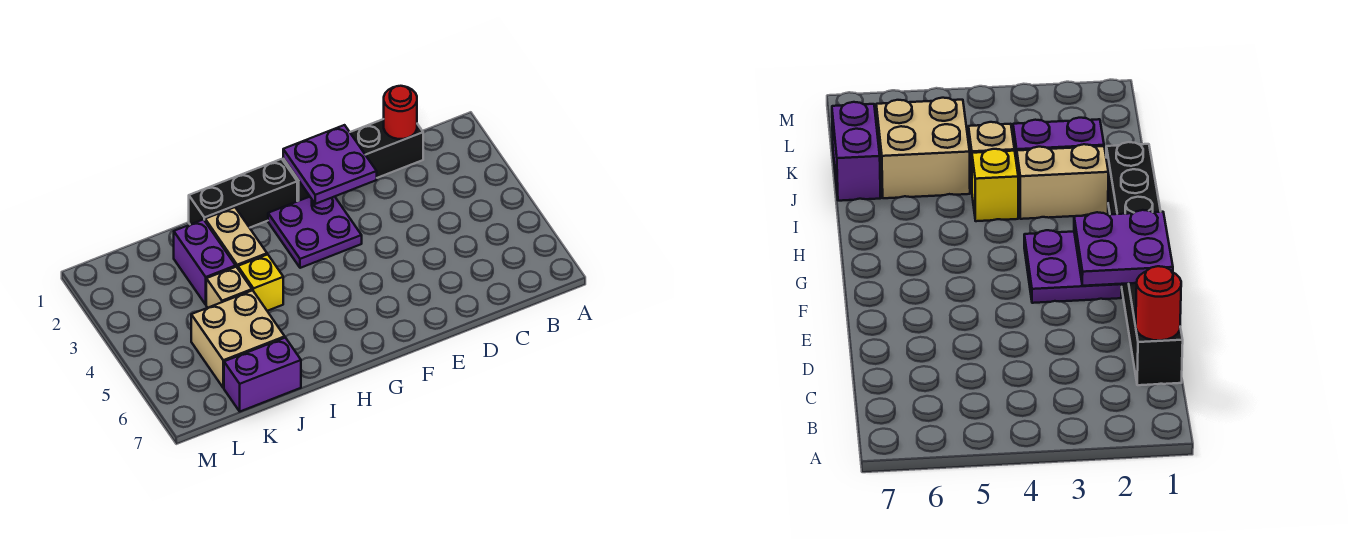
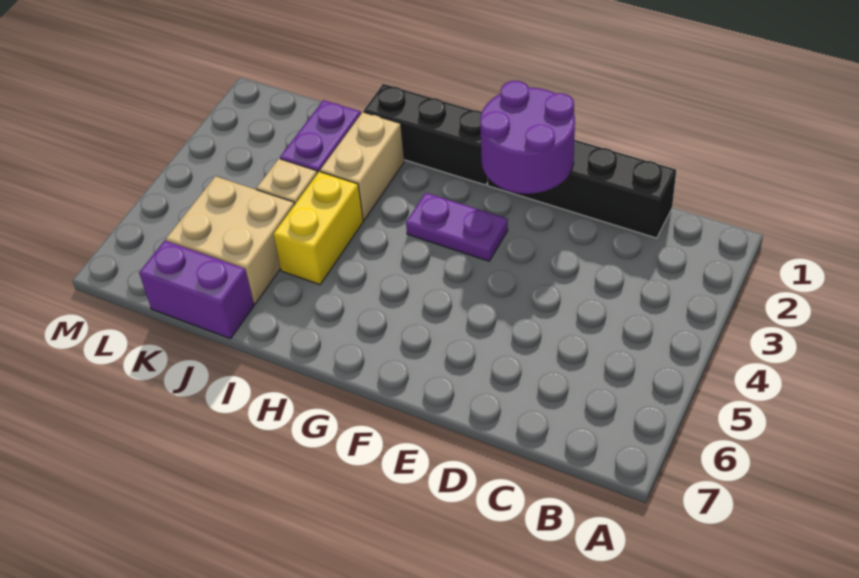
red round brick C1 level 2 -> none
purple plate E1:F2 level 2 -> purple round brick E1:F2 level 2
purple plate F2:G3 level 1 -> purple plate F3:G3 level 1
yellow brick I4 level 1 -> yellow brick I4:I5 level 1

